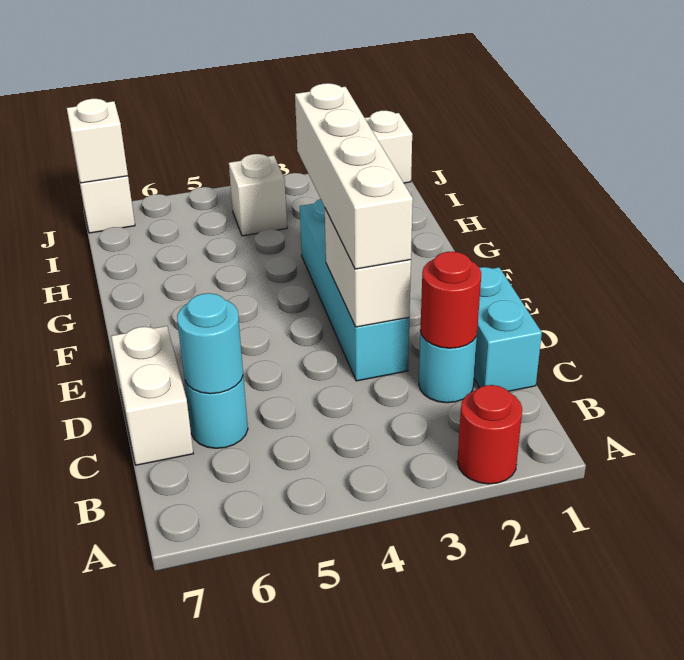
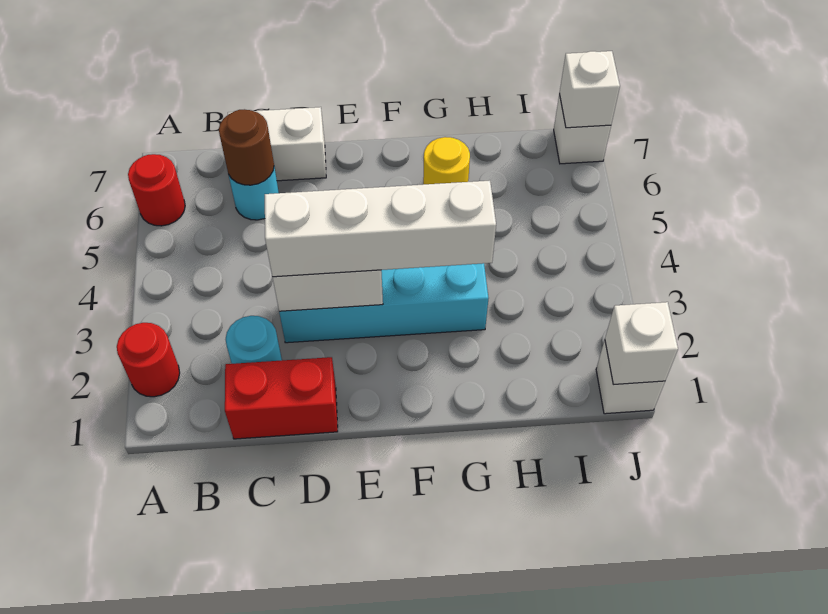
cyan brick C1:D1 level 1 -> red brick C1:D1 level 1
red round brick C2 level 2 -> red round brick A6 level 1
cyan round brick C6 level 2 -> brown round brick C6 level 2
none -> yellow round brick G6 level 1
white brick I4 level 1 -> white brick J1 level 2

